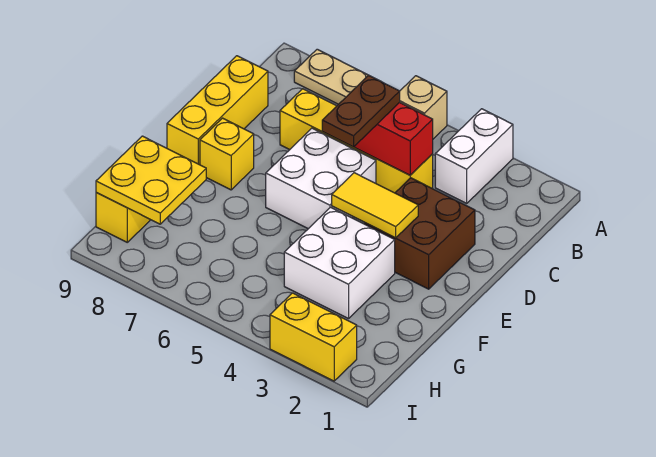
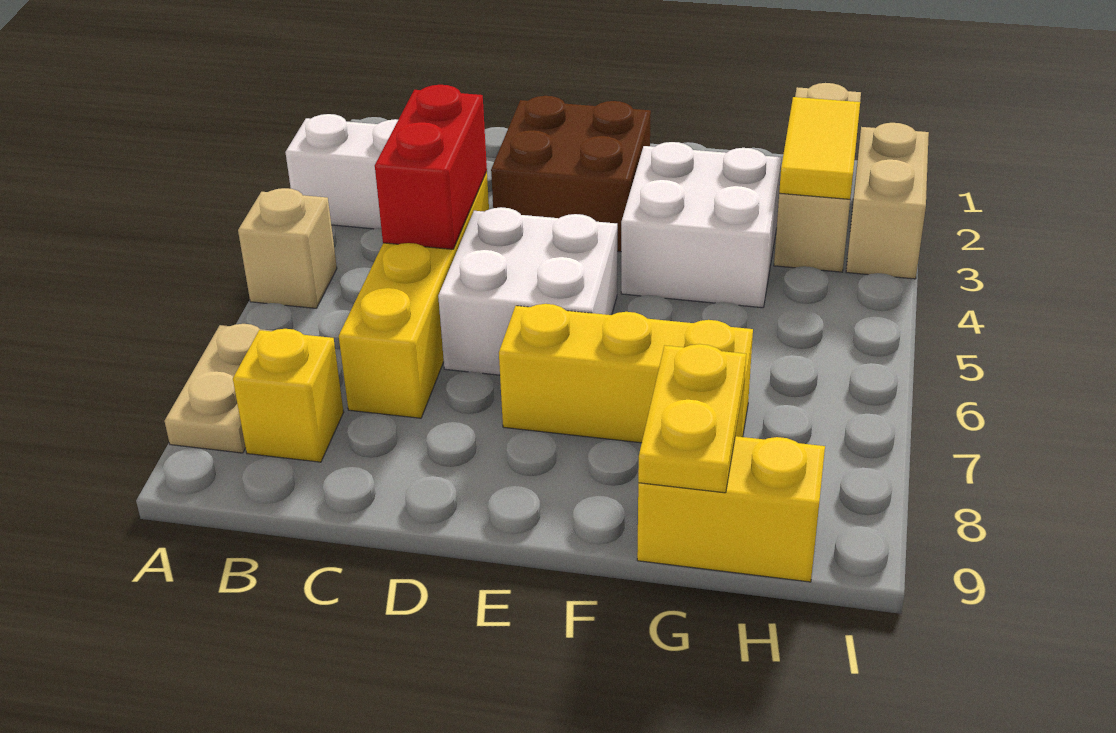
brown plate C5:D5 level 3 -> none
yellow brick C9:E9 level 1 -> yellow brick E7:G7 level 1
yellow tile E3:E4 level 2 -> yellow tile H2:H3 level 2
yellow brick E8 level 1 -> yellow brick B8 level 1
yellow plate G8:H9 level 2 -> yellow plate G8:G9 level 2
none -> tan brick H1:H3 level 1
yellow brick I2:I3 level 1 -> tan brick I2:I3 level 1

